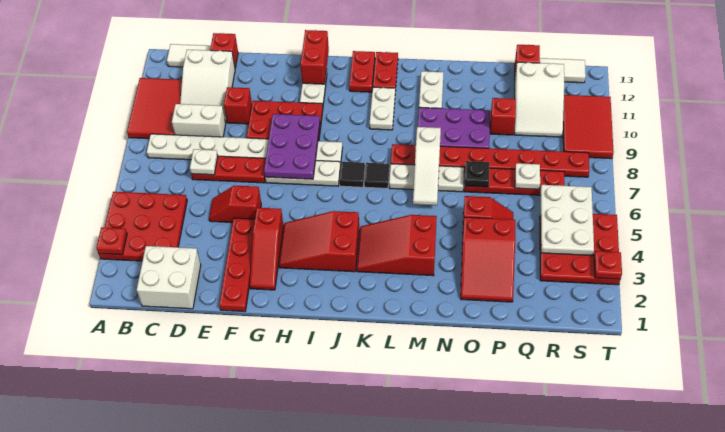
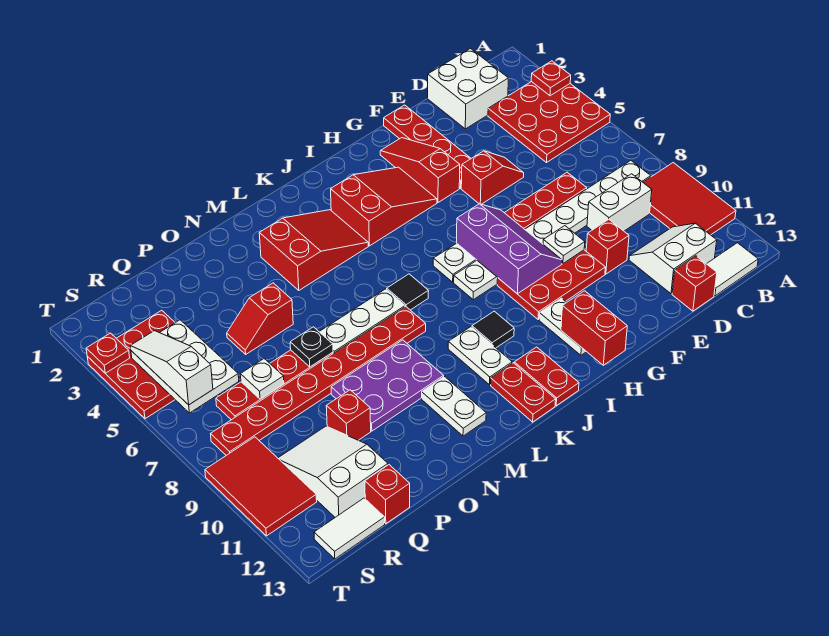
white slope C10:D12 level 1 top 12 -> white slope C11:D12 level 1 top 12
white plate D7 level 2 -> white plate F9 level 2
purple plate G7:H9 level 2 -> purple slope G7:H9 level 2 top H
black tile J7 level 1 -> black tile J10 level 1
white slope M6:M8 level 2 top 8 -> white slope S4:S6 level 3 top 6
red slope O2:P4 level 1 top 4 -> none

